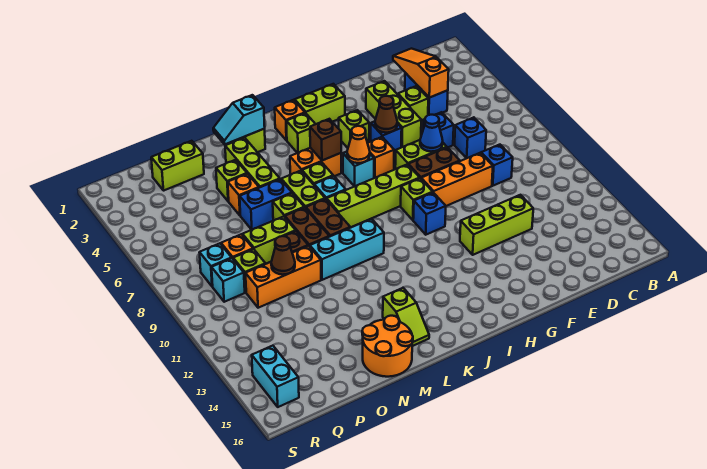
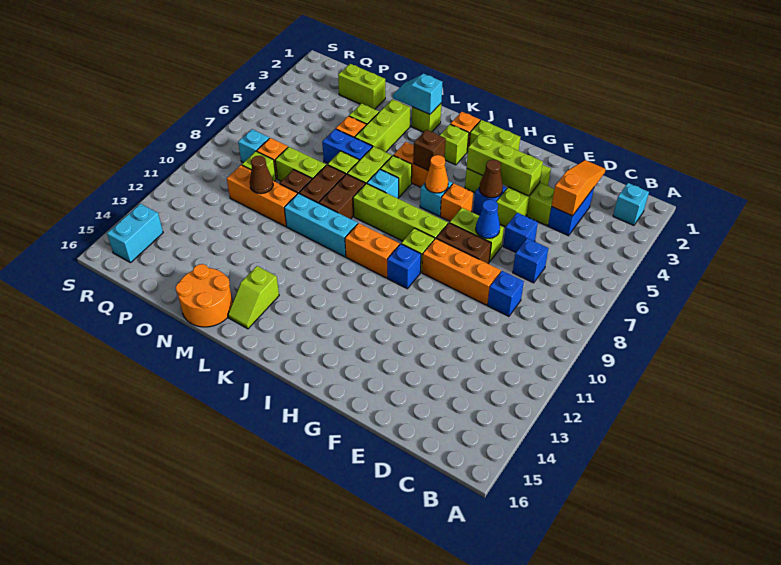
lime brick E12:G12 level 1 -> lime brick F4:H4 level 2
none -> orange brick I10:J10 level 1
cyan brick Q9 level 1 -> cyan brick B2 level 1

